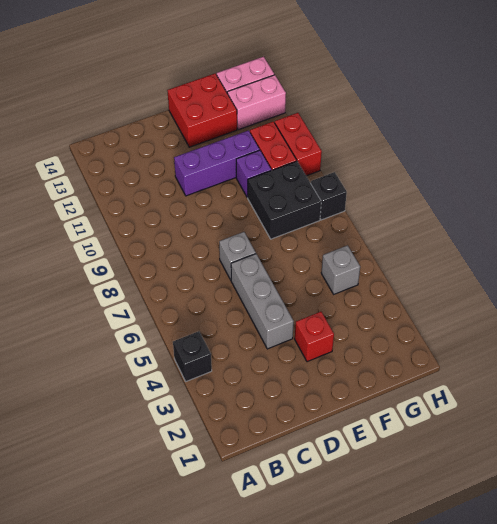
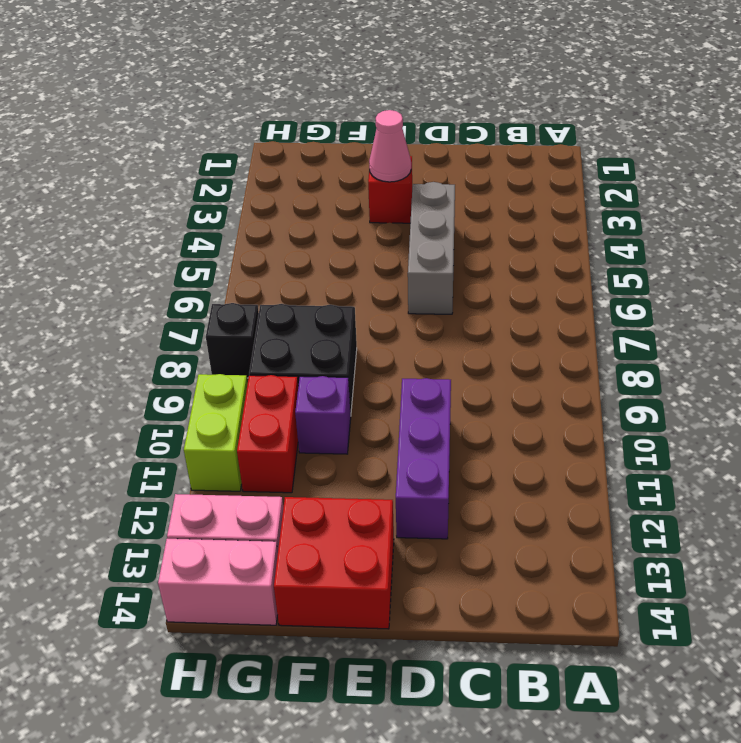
black brick A4 level 1 -> none
grey brick D7 level 1 -> none
purple brick D11:F11 level 1 -> purple brick D10:D12 level 1
none -> pink cone E3 level 2
grey brick G5 level 1 -> none
red brick H10:H11 level 1 -> lime brick H10:H11 level 1

